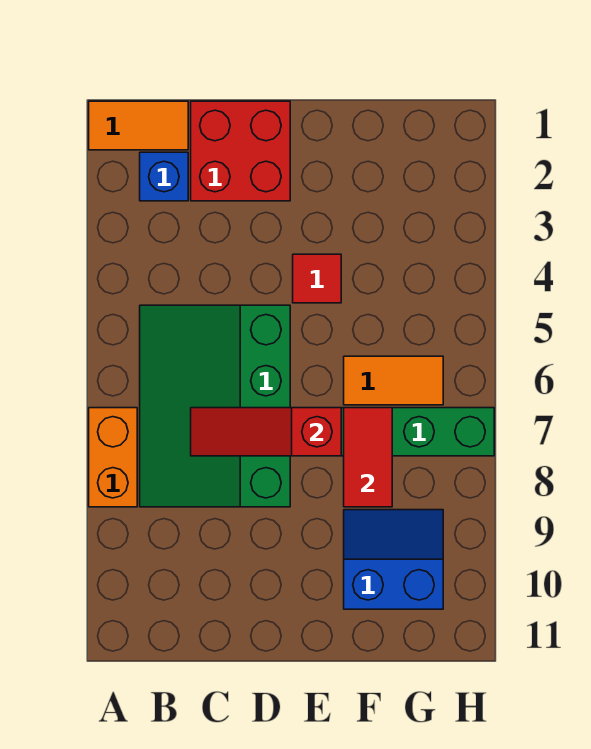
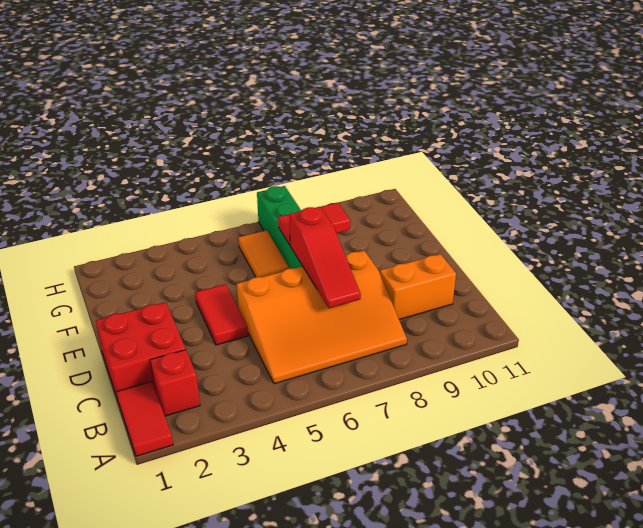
orange tile A1:B1 level 1 -> red tile A1:B1 level 1
orange brick A7:A8 level 1 -> orange brick C9:C10 level 1
blue brick B2 level 1 -> red brick B2 level 1
green slope B5:D8 level 1 top D -> orange slope B5:D8 level 1 top D
red tile E4 level 1 -> red tile D4:E4 level 1
blue slope F9:G10 level 1 top 10 -> none

